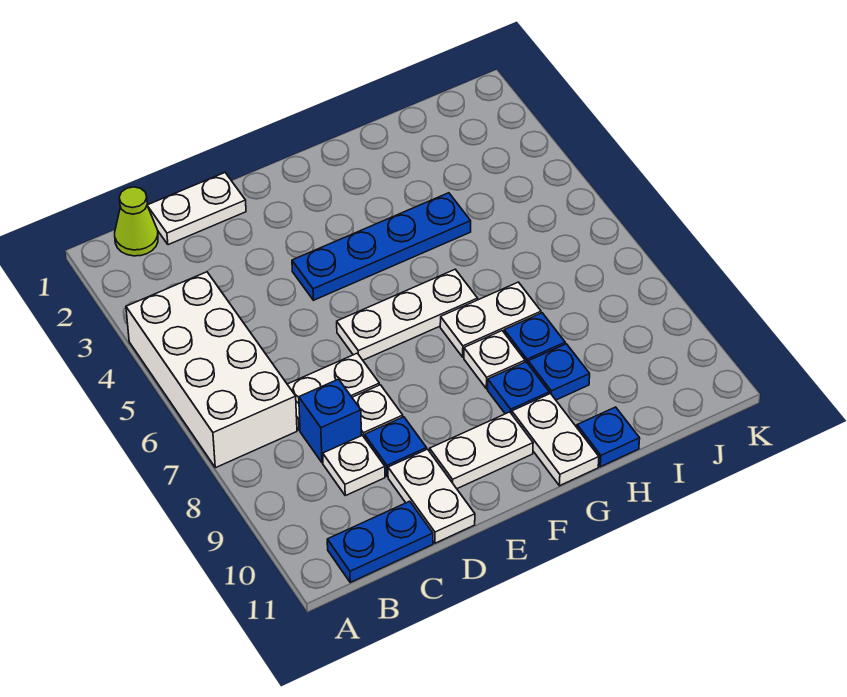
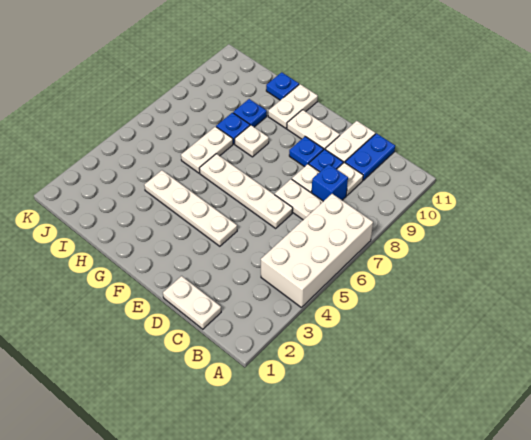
lime cone B1 level 1 -> none
blue plate B11:C11 level 1 -> blue plate C10:C11 level 1
blue plate E4:H4 level 1 -> white plate E4:H4 level 1
white plate E6:G6 level 1 -> white plate D6:G6 level 1
white plate G7:H7 level 1 -> white plate H6:H7 level 1
blue plate G9 level 1 -> blue plate E9 level 1

